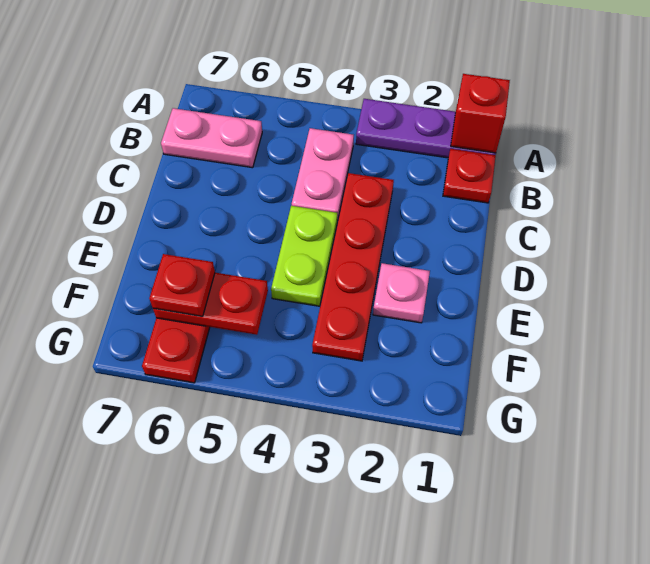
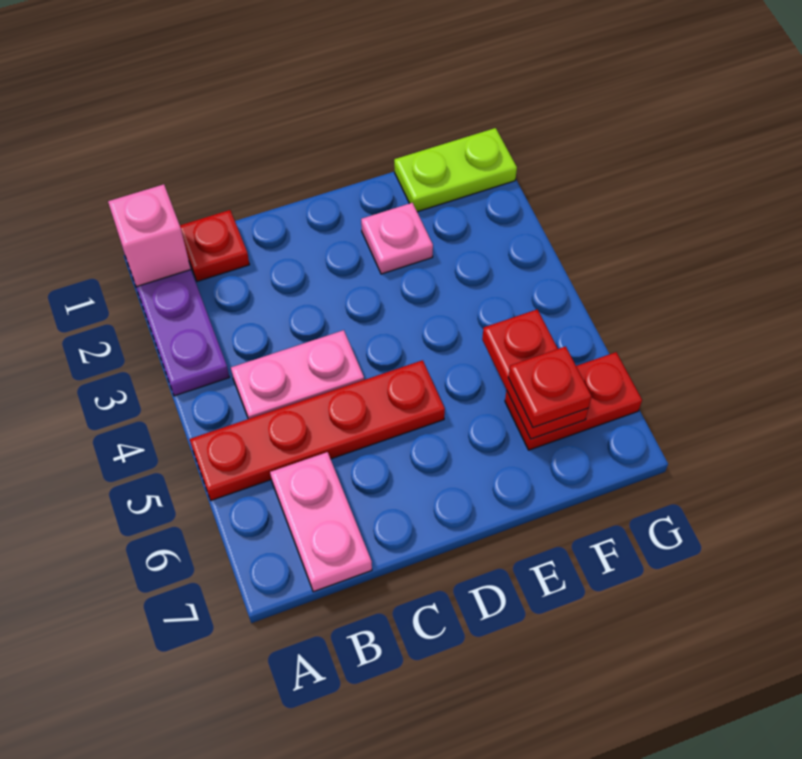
red brick A1 level 2 -> pink brick A1 level 2
red plate C3:F3 level 1 -> red plate A5:D5 level 1
lime plate D4:E4 level 1 -> lime plate F1:G1 level 1

